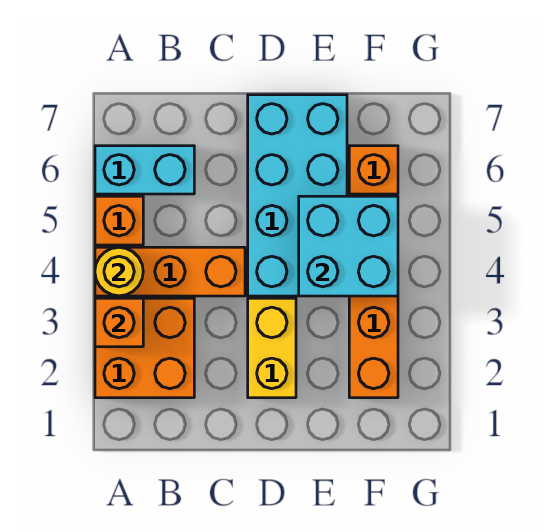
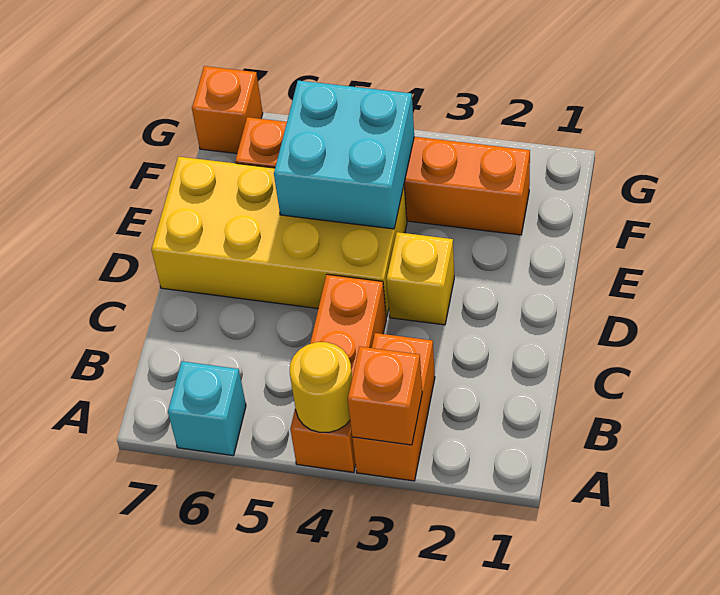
orange brick A2:B3 level 1 -> orange brick A3:B3 level 1
orange brick A5 level 1 -> orange brick G7 level 1
cyan brick A6:B6 level 1 -> cyan brick A6 level 1
yellow brick D2:D3 level 1 -> yellow brick D3 level 1
cyan brick D4:E7 level 1 -> yellow brick D4:E7 level 1

